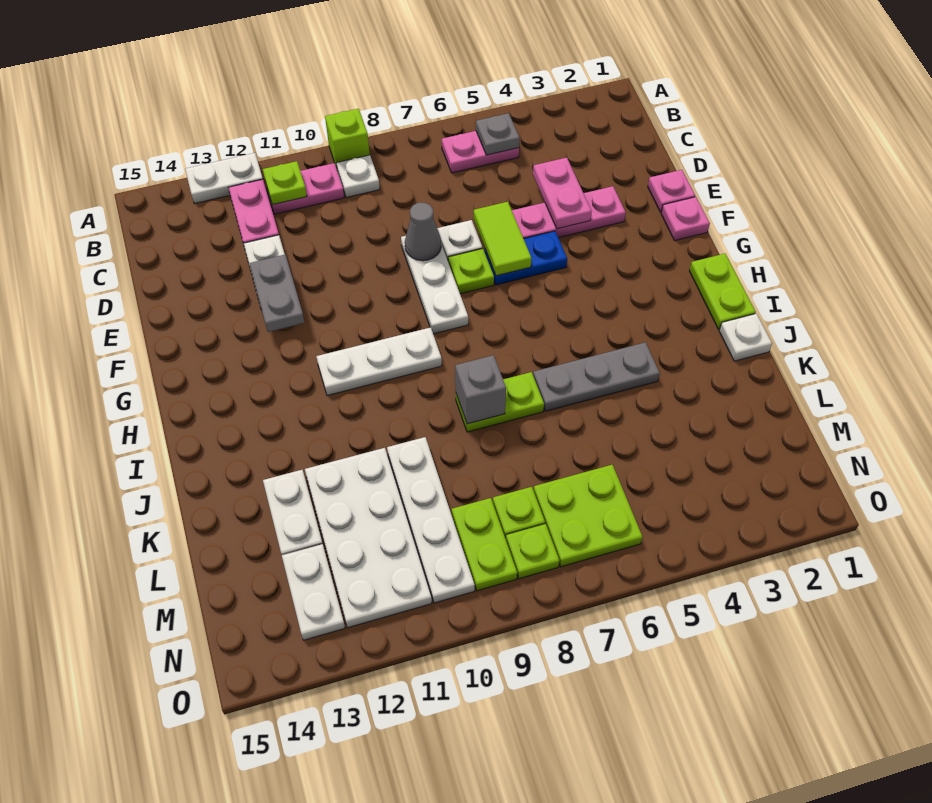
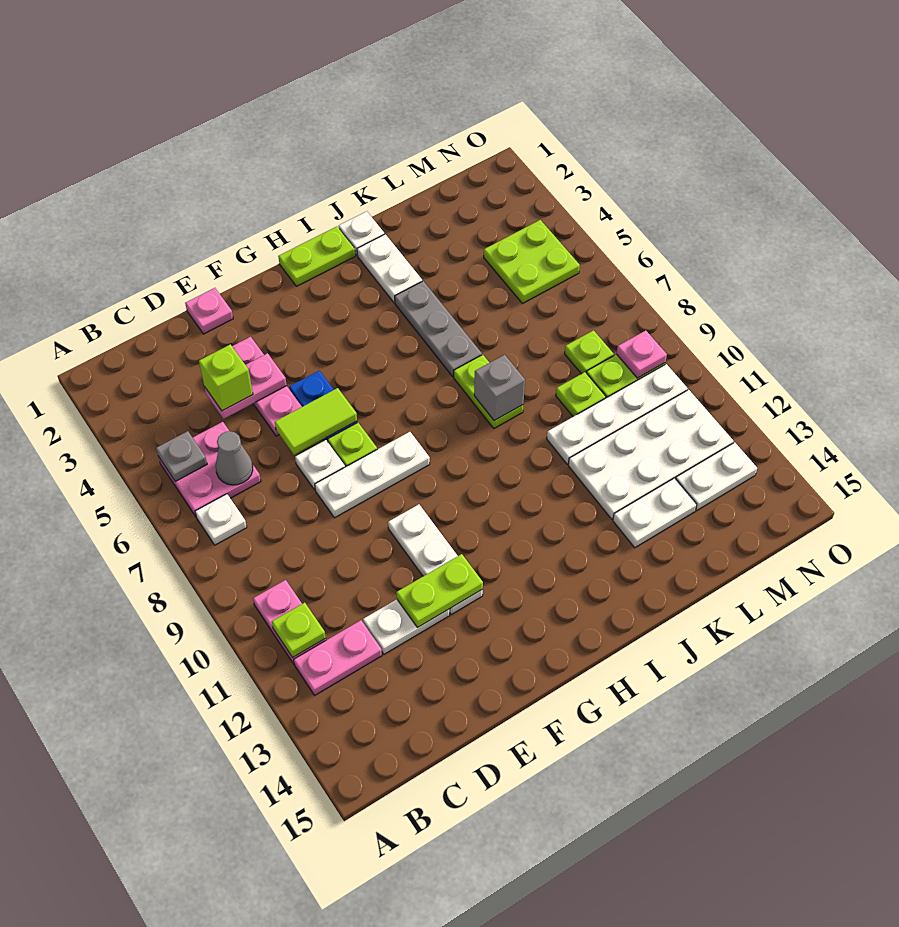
lime brick A9 level 1 -> lime brick D4 level 3
white plate A12:A13 level 1 -> white plate J2:J3 level 1
pink plate B5:B6 level 1 -> pink plate B5:C6 level 1
white plate B9 level 1 -> white plate B7 level 1
grey cone E8 level 2 -> grey cone C6 level 2
grey plate E12:F12 level 2 -> lime plate E12:F12 level 2
pink plate F1 level 1 -> pink plate N9 level 2
white plate H9:H11 level 1 -> white plate F10:F12 level 1
lime plate M6:N7 level 1 -> lime plate M4:N5 level 1
lime plate N8 level 1 -> lime plate L9 level 1

